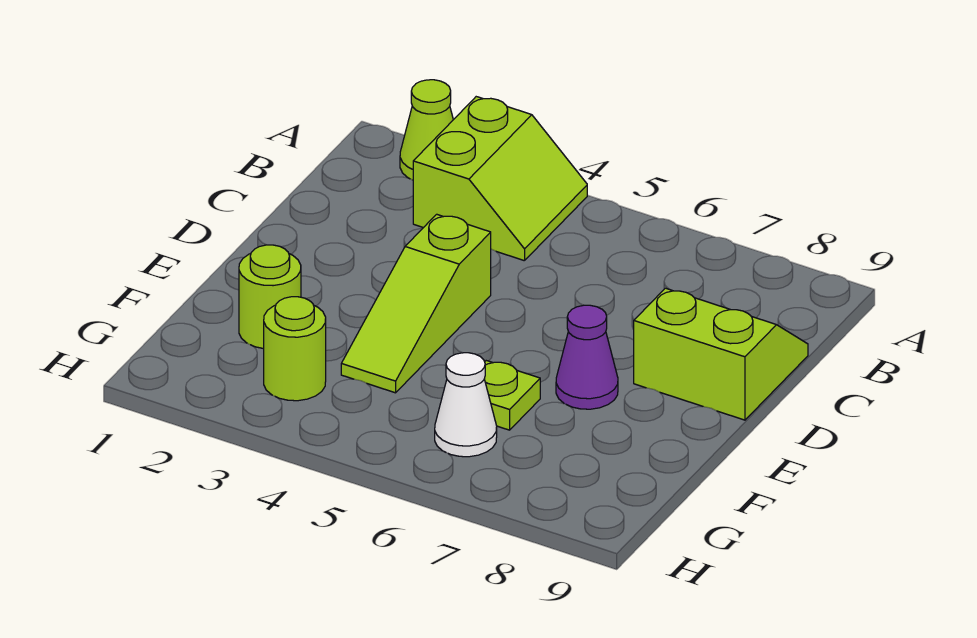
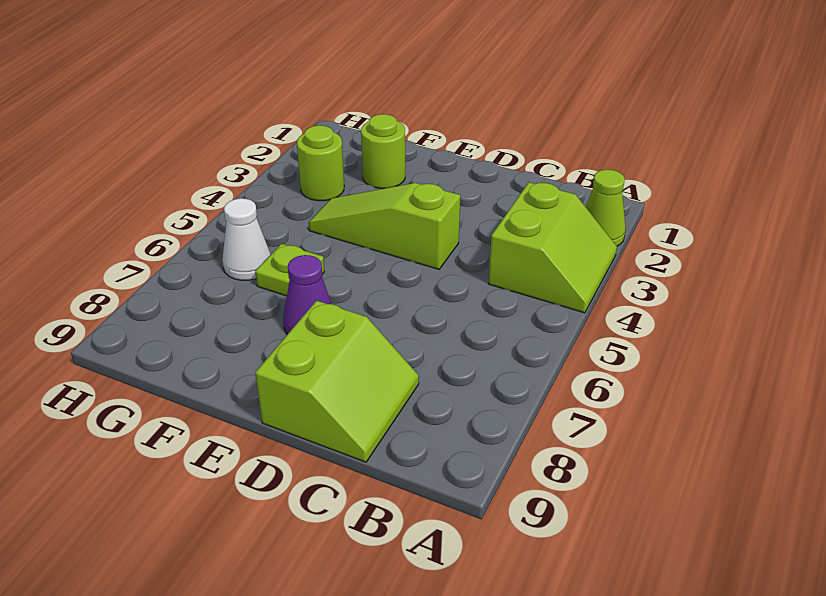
lime slope A3:B4 level 1 top 3 -> lime slope A3:B4 level 1 top B

